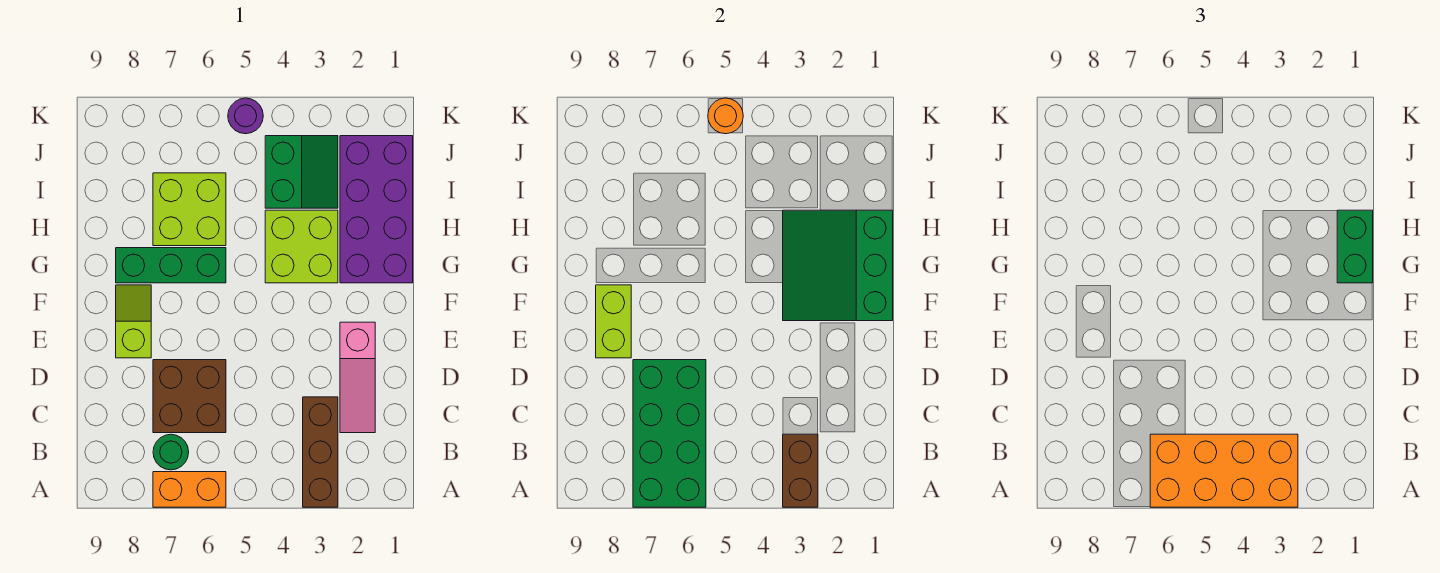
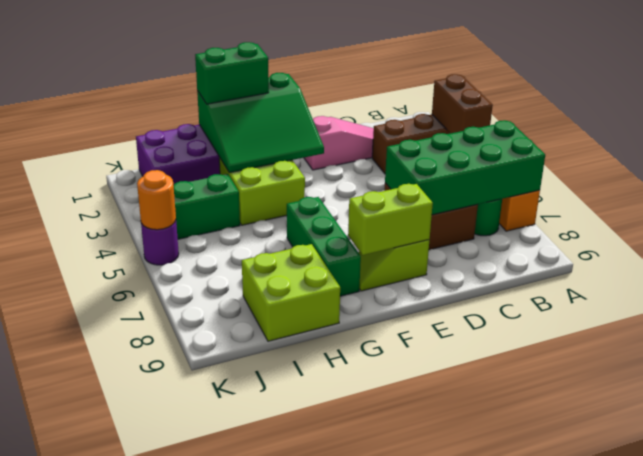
brown brick A3:B3 level 2 -> brown brick A3:A4 level 2
orange brick A3:B6 level 3 -> none
lime brick H6:I7 level 1 -> lime brick H8:I9 level 1

